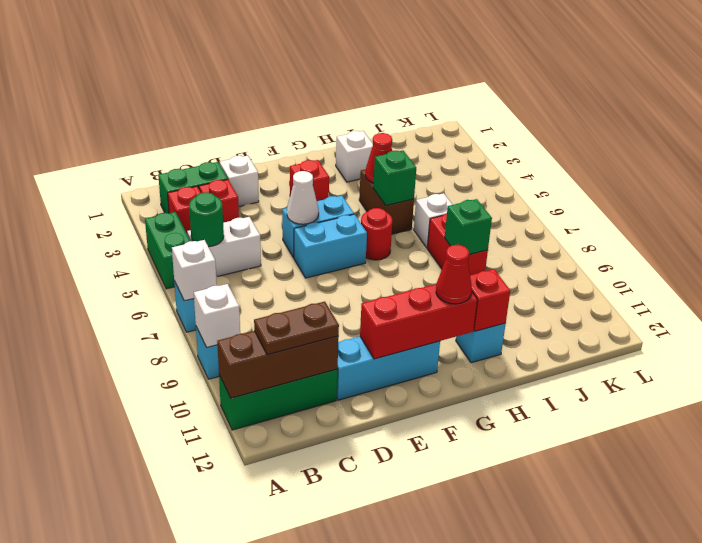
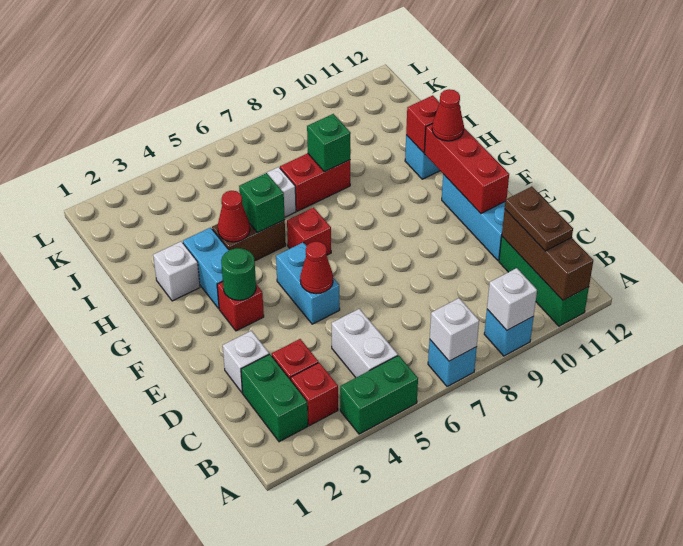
green round brick B5 level 2 -> green round brick F3 level 2
white cone E5 level 2 -> red cone E5 level 2
cyan brick E6:F6 level 1 -> cyan brick G3:H3 level 1
red round brick G6 level 1 -> red brick G6 level 1

